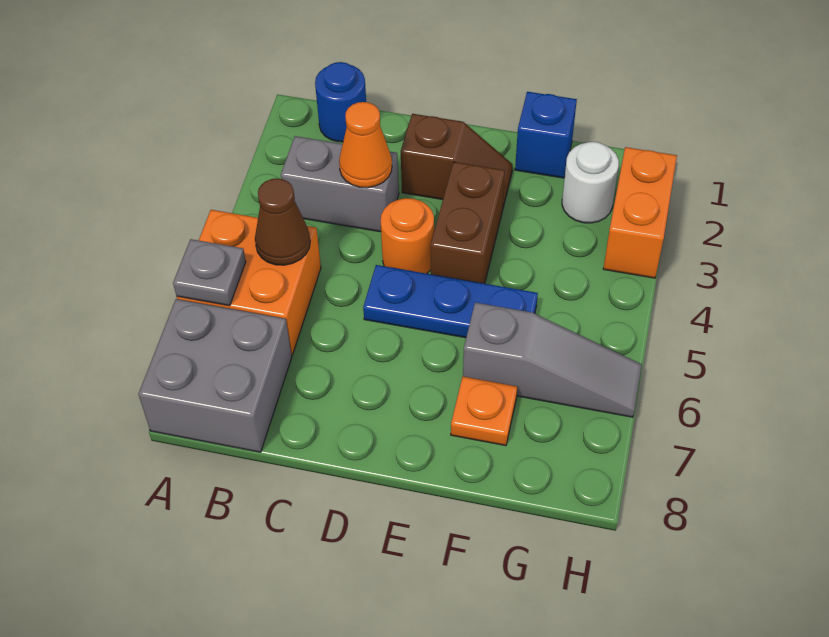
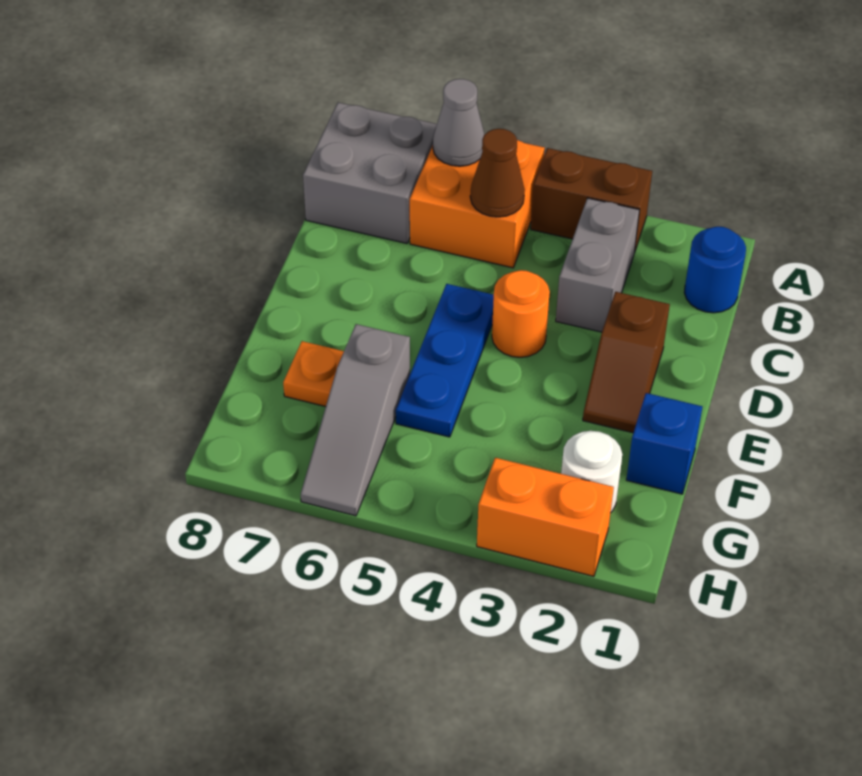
grey plate A6 level 2 -> grey cone A6 level 2
orange cone C3 level 2 -> none
brown brick E3:E4 level 1 -> brown brick A3:A4 level 1

